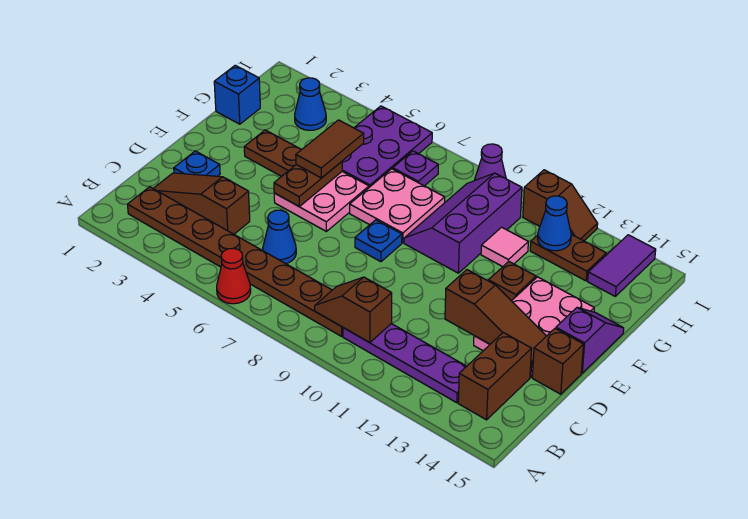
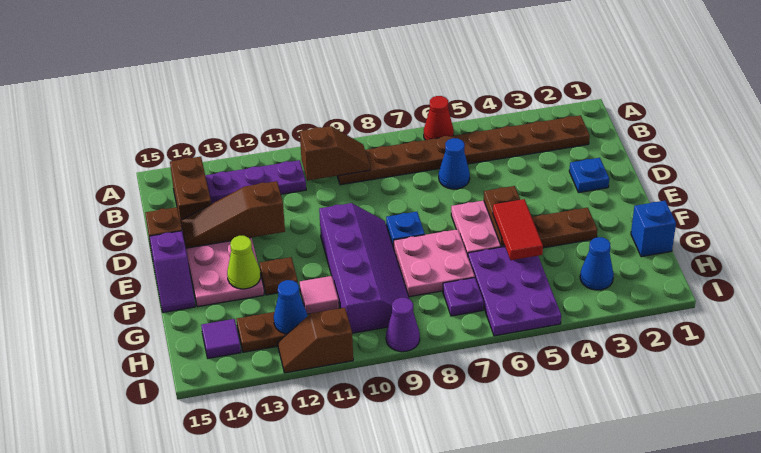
purple plate B10:B13 level 1 -> purple plate B11:B13 level 1
brown slope C2:C4 level 1 top 4 -> none
brown tile F5:G5 level 3 -> red tile F5:G5 level 3
purple slope F9:H10 level 1 top 10 -> purple slope E9:H10 level 1 top 10
none -> lime cone F13 level 2
purple tile H14:I14 level 1 -> purple tile H14 level 1

